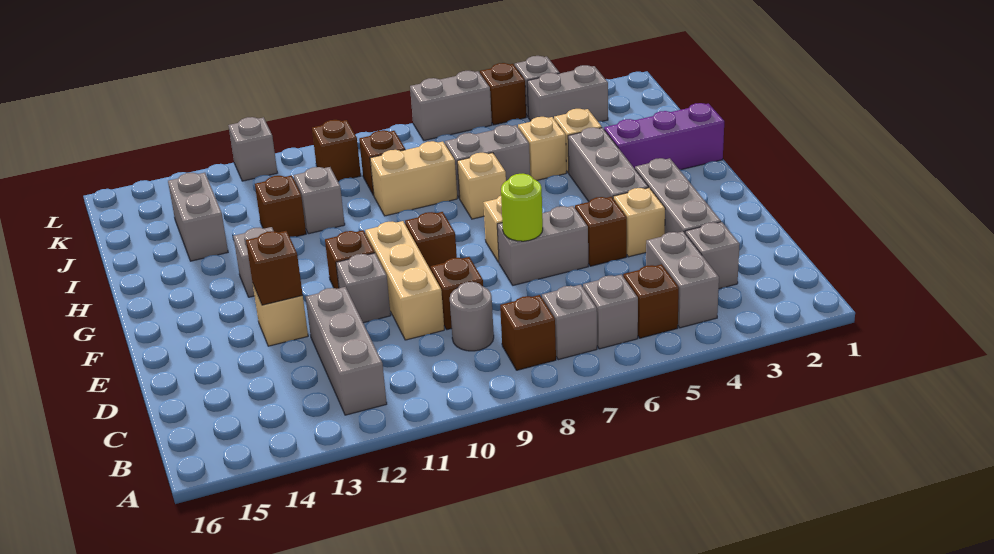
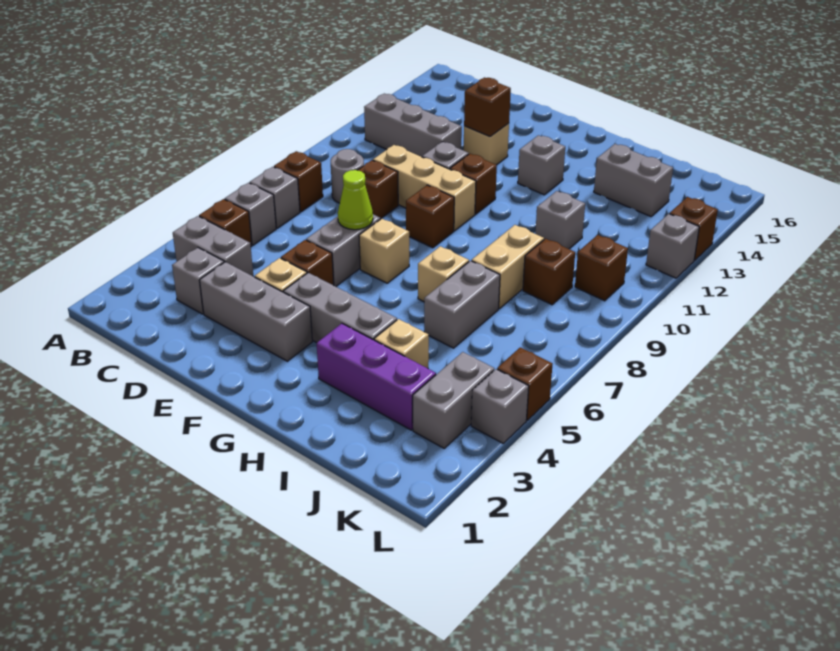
lime round brick E7 level 2 -> lime cone E7 level 2
purple brick H1:H3 level 1 -> purple brick H3:J3 level 1
tan brick I5 level 1 -> none
brown brick I12 level 1 -> brown brick L13 level 1
grey brick L6:L7 level 1 -> none

